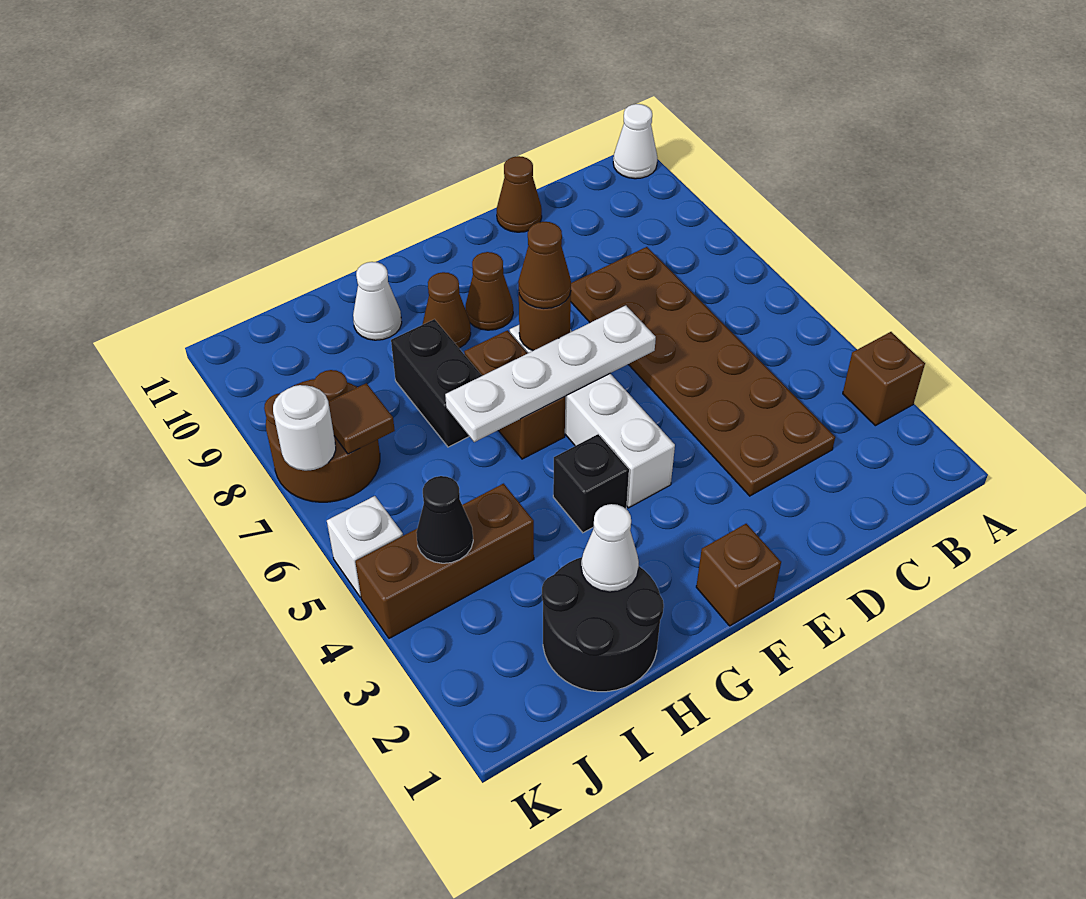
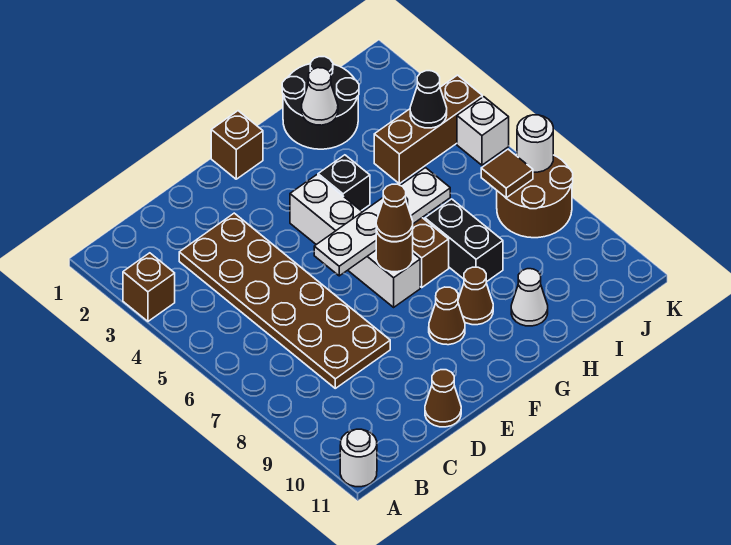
white cone A11 level 1 -> white round brick A11 level 1

